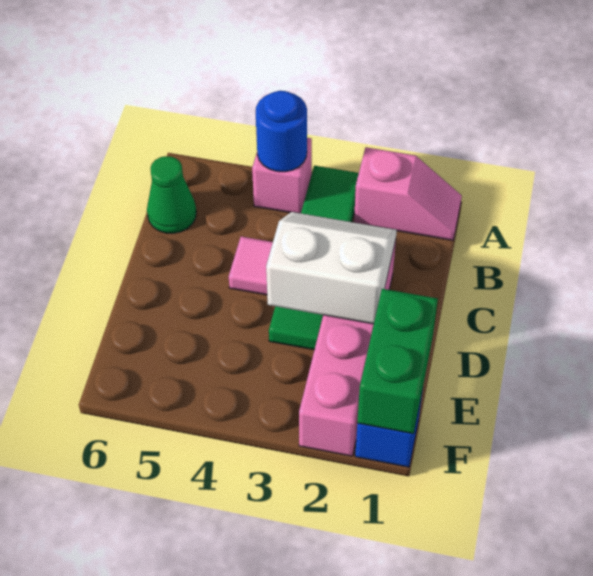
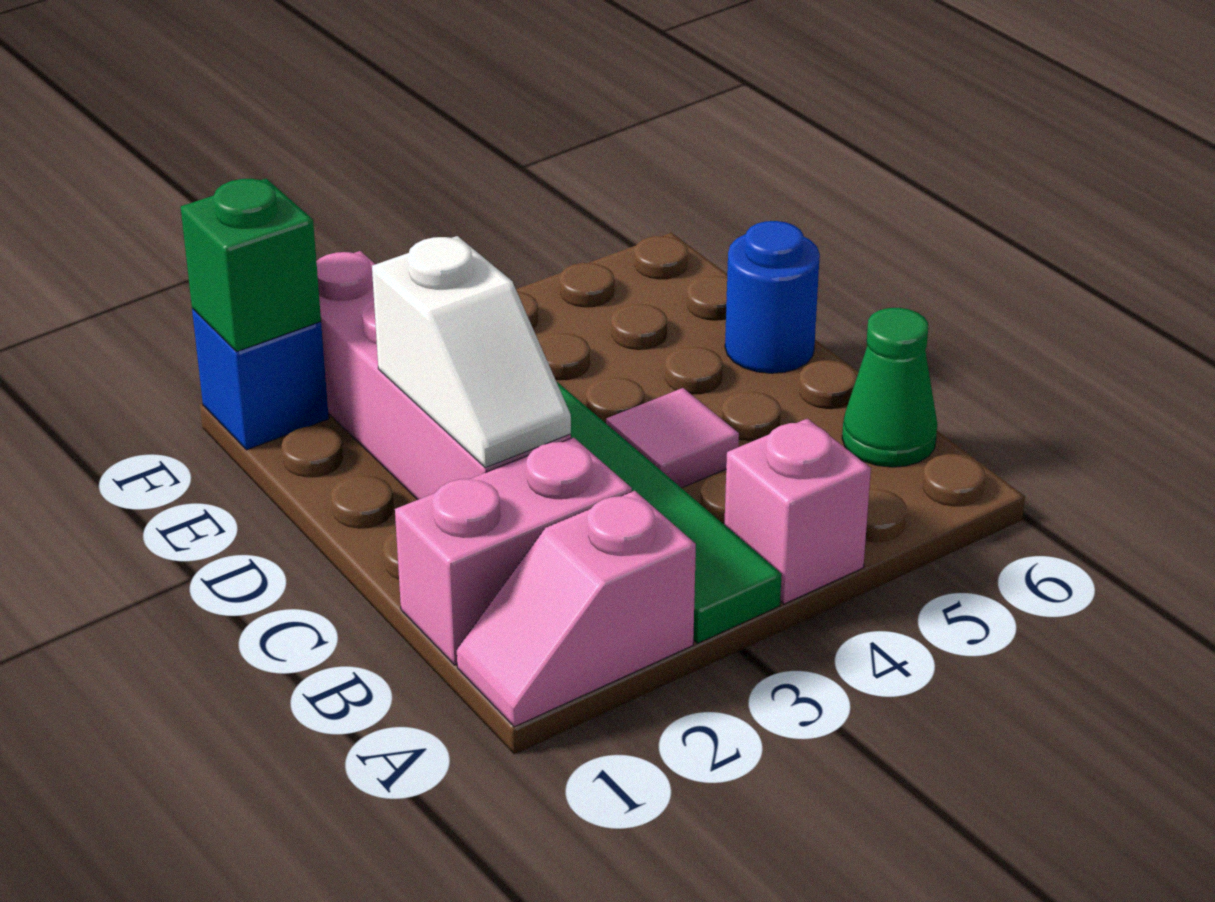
blue round brick A4 level 2 -> blue round brick D6 level 1
none -> pink brick B1:B2 level 1
white slope C2:D3 level 2 top D -> white slope C2:D2 level 2 top D
green brick E1:F1 level 2 -> green brick F1 level 2

